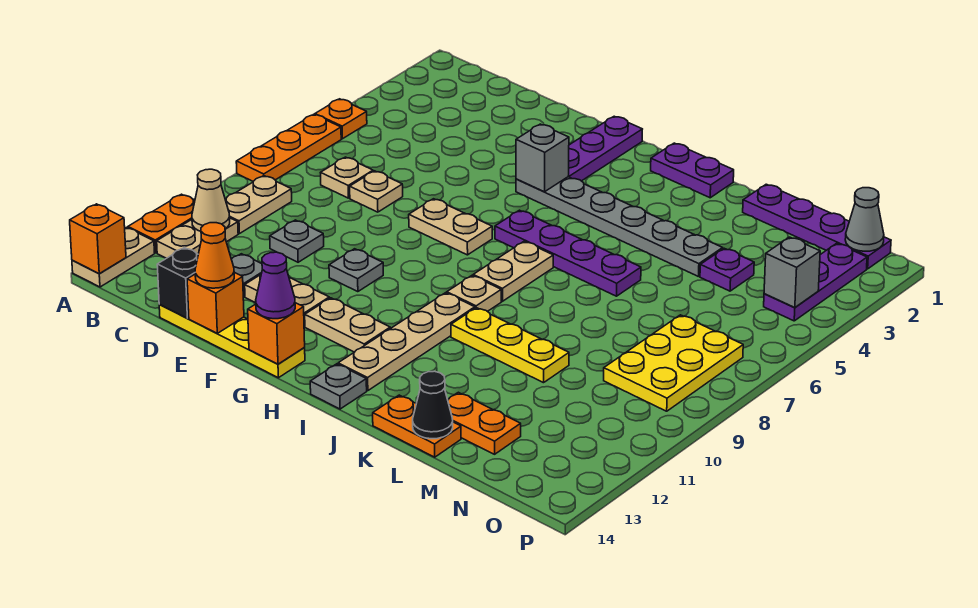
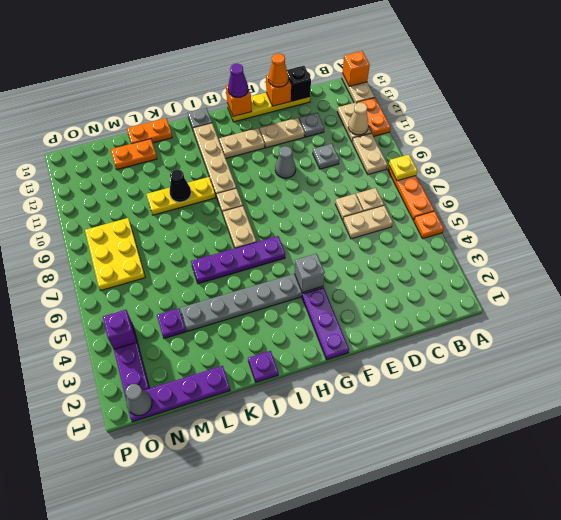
none -> yellow plate A8 level 2
tan plate F7:G7 level 1 -> tan plate C6:D6 level 1
grey plate F10 level 1 -> grey cone F10 level 1
purple plate I1:J1 level 1 -> purple plate J1 level 1
black cone L14 level 2 -> black cone K10 level 2
grey brick O4 level 2 -> purple brick O4 level 2

